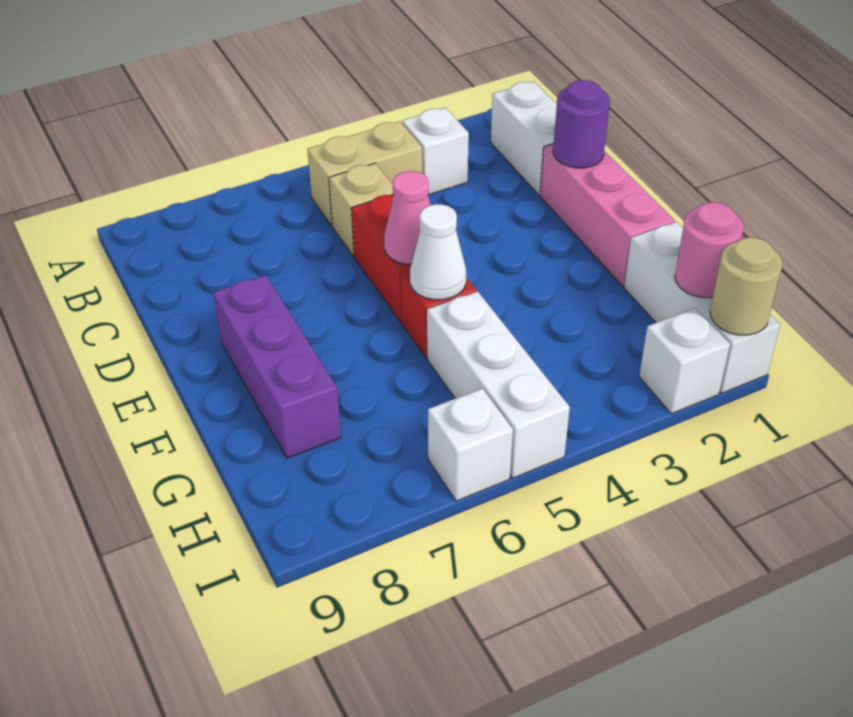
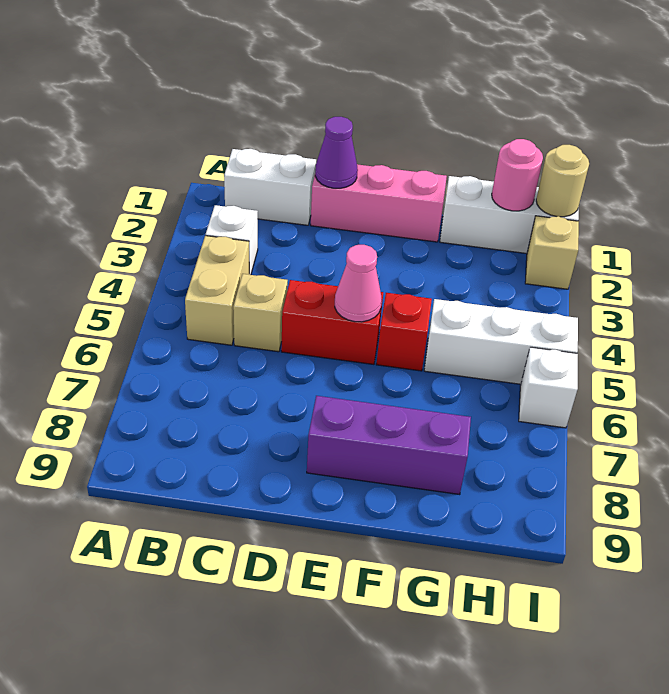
purple round brick D1 level 2 -> purple cone D1 level 2
white cone F5 level 2 -> none
white brick I2 level 1 -> tan brick I2 level 1

